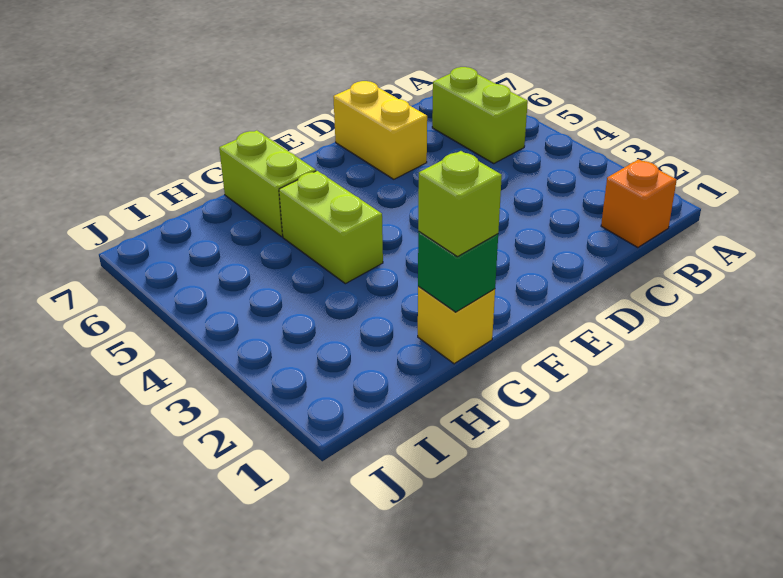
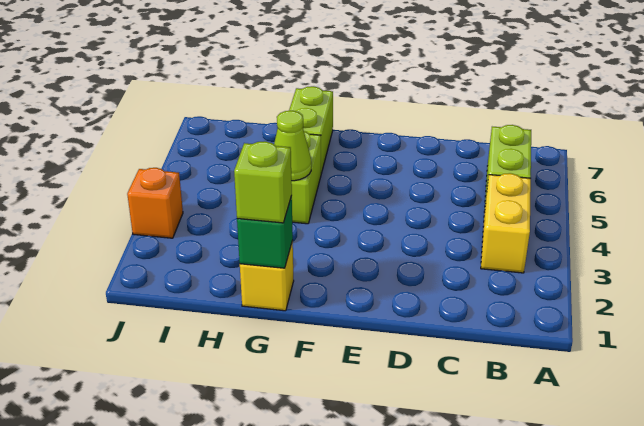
orange brick B1 level 1 -> orange brick J3 level 1
yellow brick D6:D7 level 1 -> yellow brick B3:B4 level 1
none -> lime cone G4 level 2

